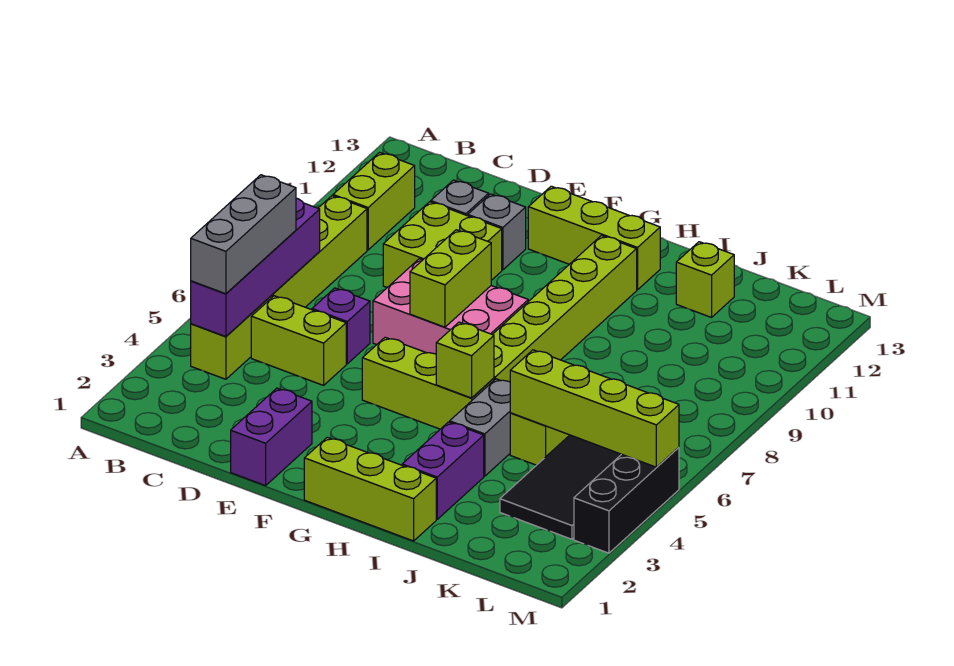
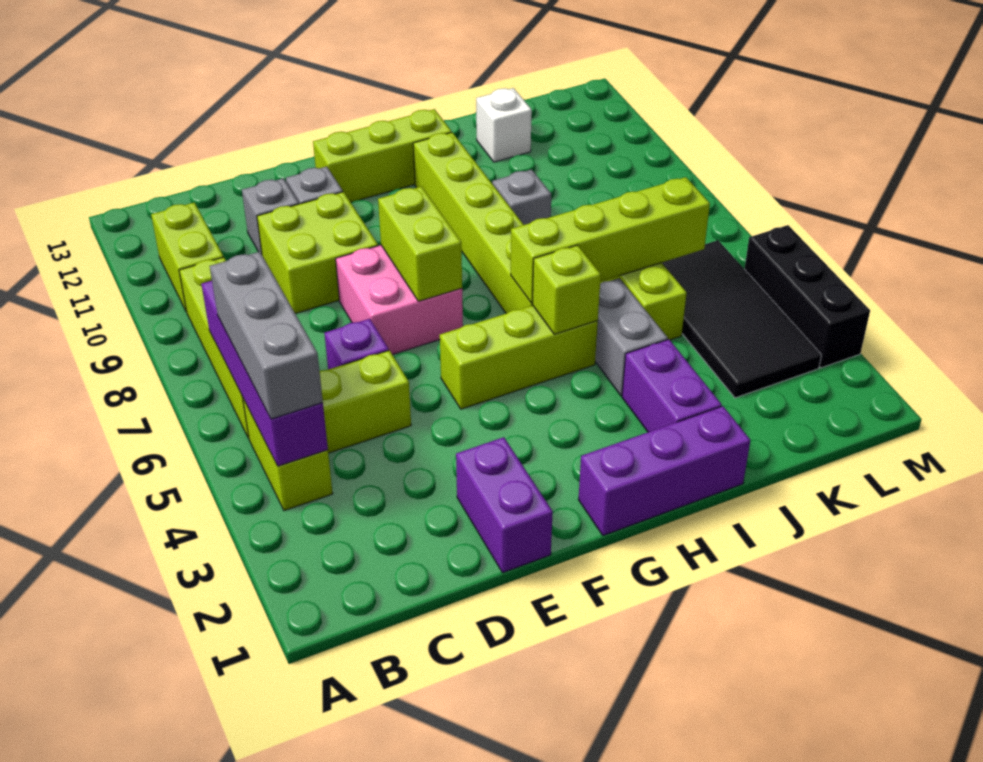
pink brick E7:G8 level 1 -> pink brick E7:F8 level 1
lime brick G1:I1 level 1 -> purple brick G1:I1 level 1
none -> grey brick I9 level 1
lime brick J5:M5 level 2 -> lime brick H6:K6 level 2
lime brick J12 level 1 -> white brick J12 level 1

